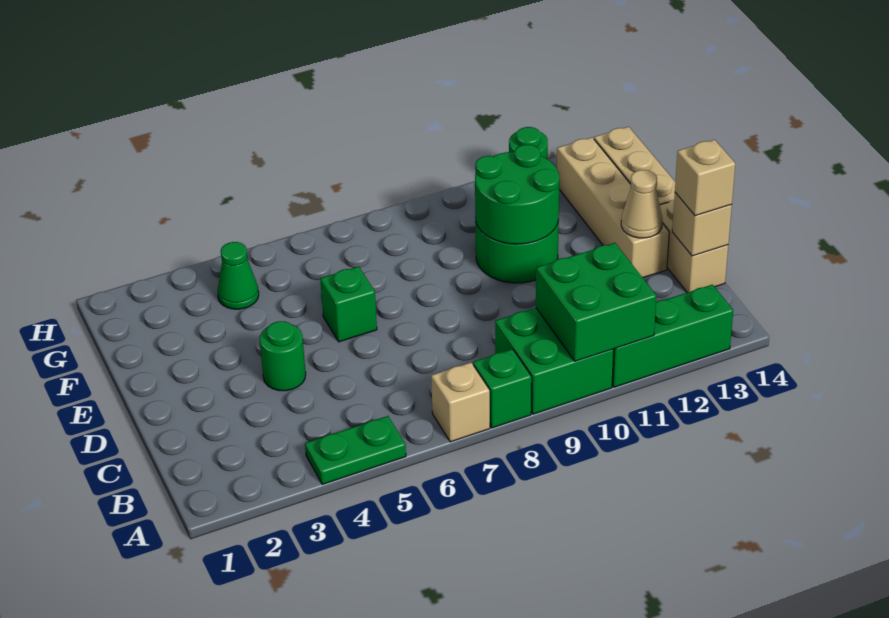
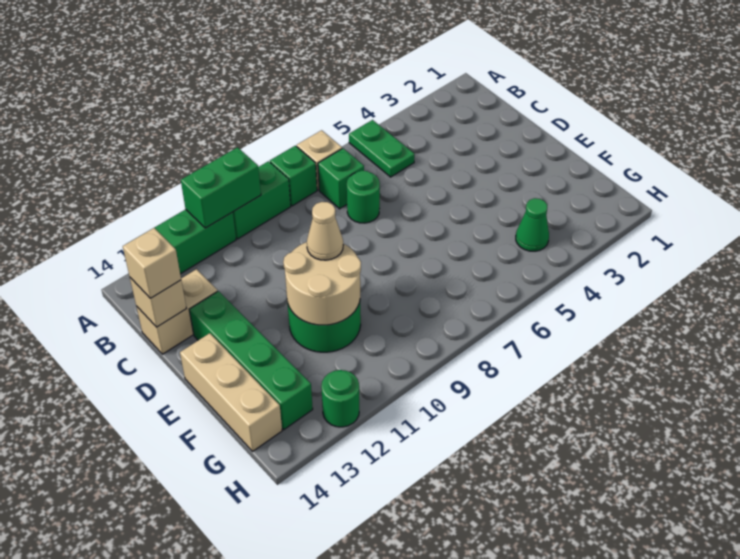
green plate A4:A5 level 1 -> green plate A5:B5 level 1
green brick A9:B10 level 1 -> green brick A9:A10 level 1
green brick A10:B11 level 2 -> green brick A10:A11 level 2
tan brick C14:D14 level 1 -> tan brick C13:C14 level 1
green round brick D4 level 1 -> green round brick C7 level 1
tan brick D13:G13 level 1 -> green brick D13:G13 level 1
tan cone D13 level 2 -> tan cone E10 level 3
green brick E6 level 1 -> green brick B7 level 1
green round brick E10:F11 level 2 -> tan round brick E10:F11 level 2

